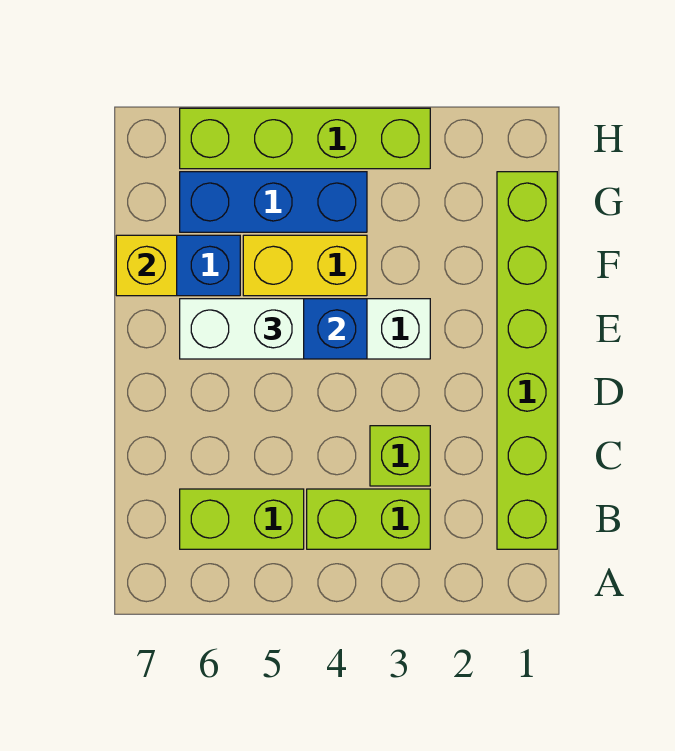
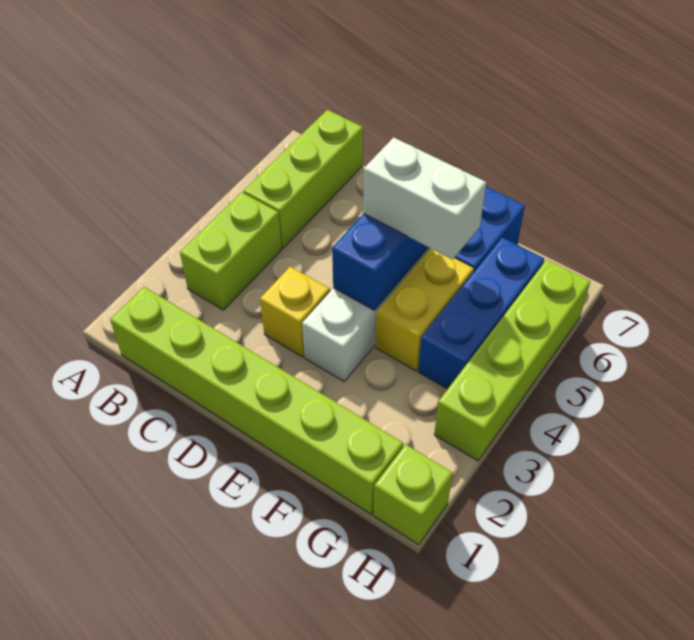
lime brick B5:B6 level 1 -> lime brick B5:B7 level 1
lime brick C3 level 1 -> lime brick H1 level 1
white brick E5:E6 level 3 -> white brick E5:F5 level 3
yellow brick F7 level 2 -> yellow brick D3 level 1

